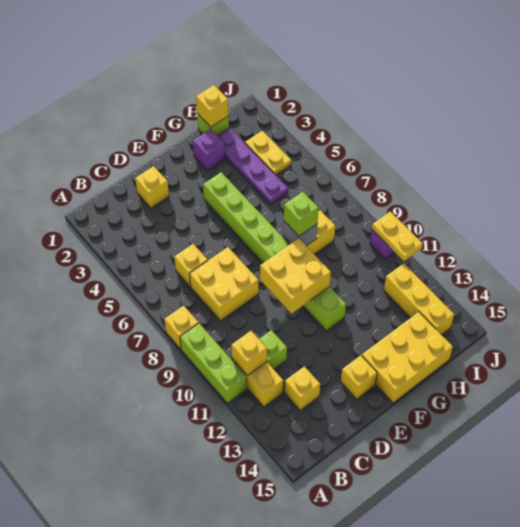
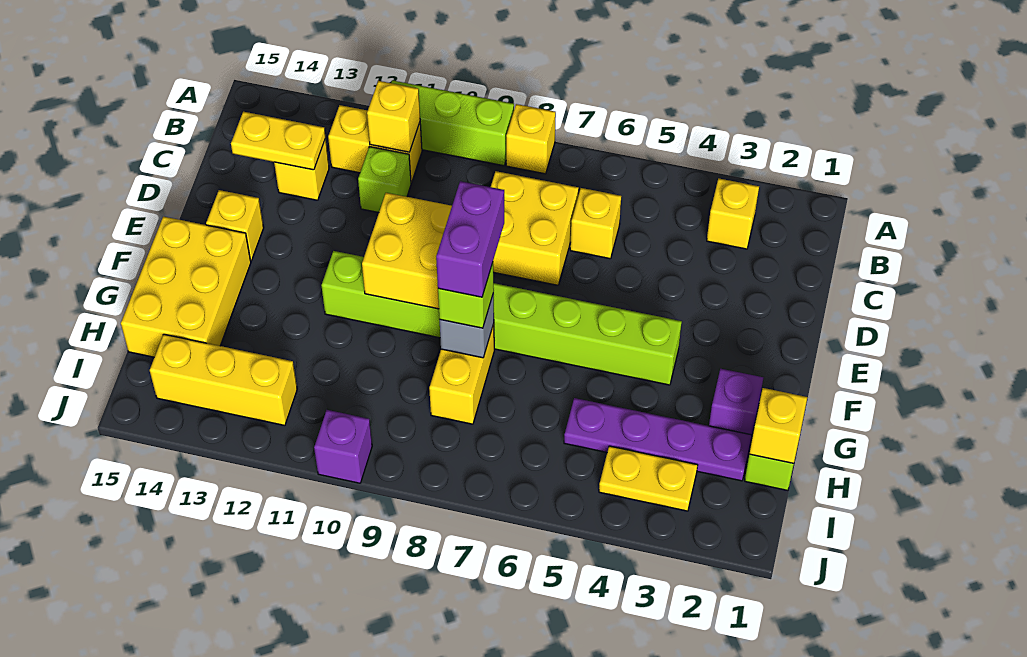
yellow brick D2 level 1 -> yellow brick B3 level 1
none -> purple brick F8:G8 level 4
yellow plate J10:J11 level 2 -> yellow plate C13:C14 level 2

